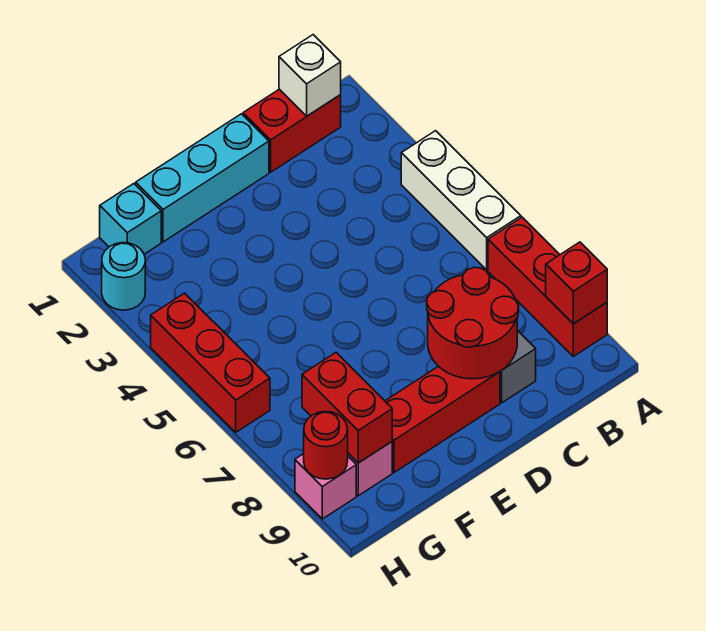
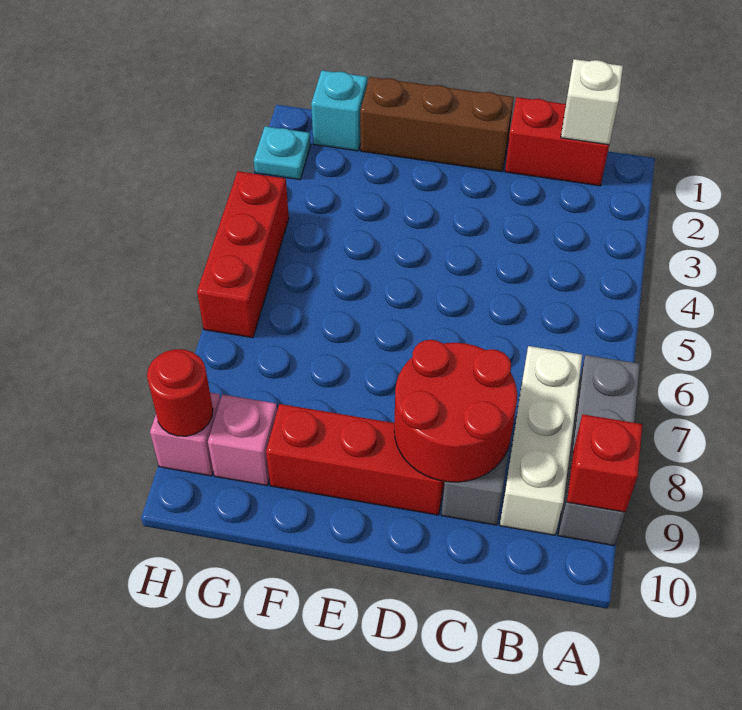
white brick A4:A6 level 1 -> white brick B7:B9 level 1
red brick A7:A9 level 1 -> grey brick A7:A9 level 1
cyan brick D1:F1 level 1 -> brown brick D1:F1 level 1
red brick G8:G9 level 2 -> none
cyan round brick H2 level 1 -> cyan plate H2 level 1

